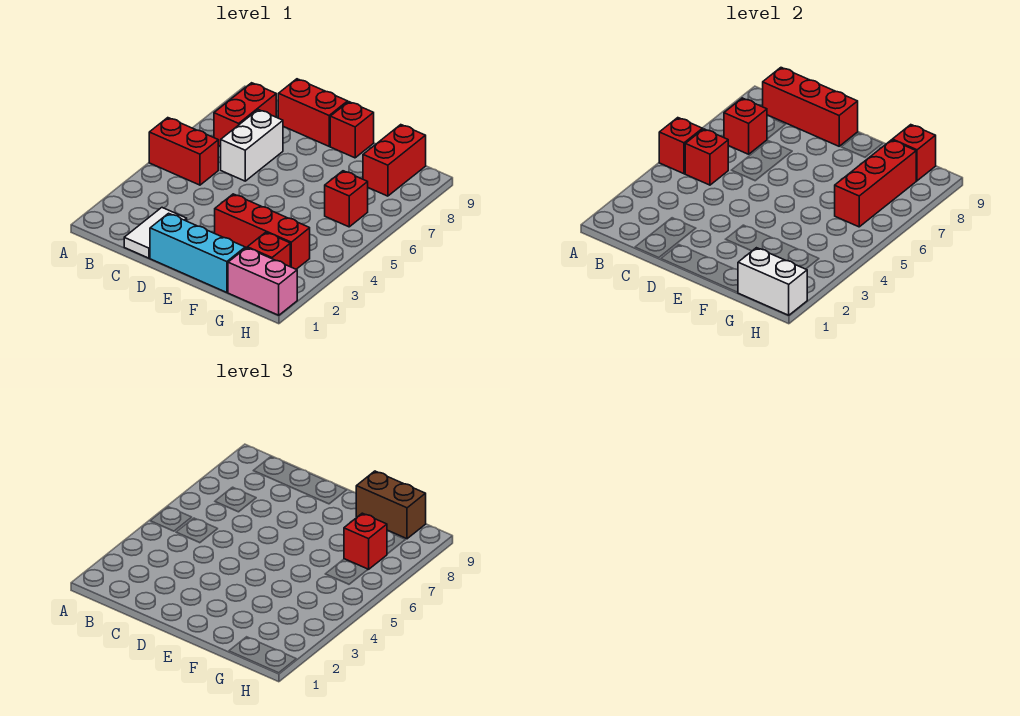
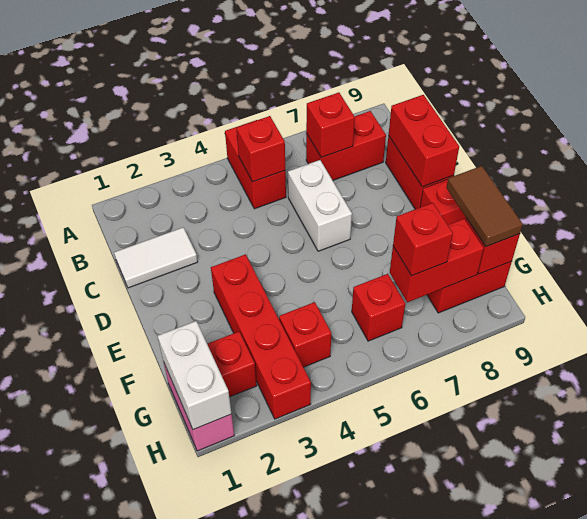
red brick A5 level 2 -> red brick G4 level 1
red brick B9:D9 level 2 -> red brick C9:D9 level 2
white brick C6:C7 level 1 -> white brick C6:D6 level 1
cyan brick D1:F1 level 1 -> none
red brick E3:G3 level 1 -> red brick E3:H3 level 1
brown brick F9:G9 level 3 -> brown tile F9:G9 level 3
red brick G6:G8 level 2 -> red brick G7:G8 level 2

